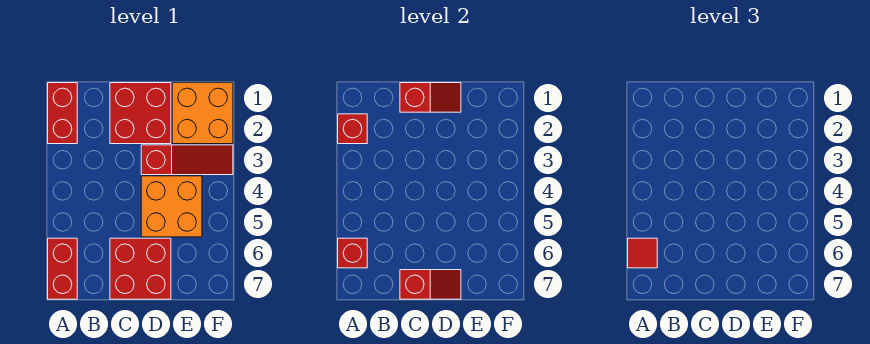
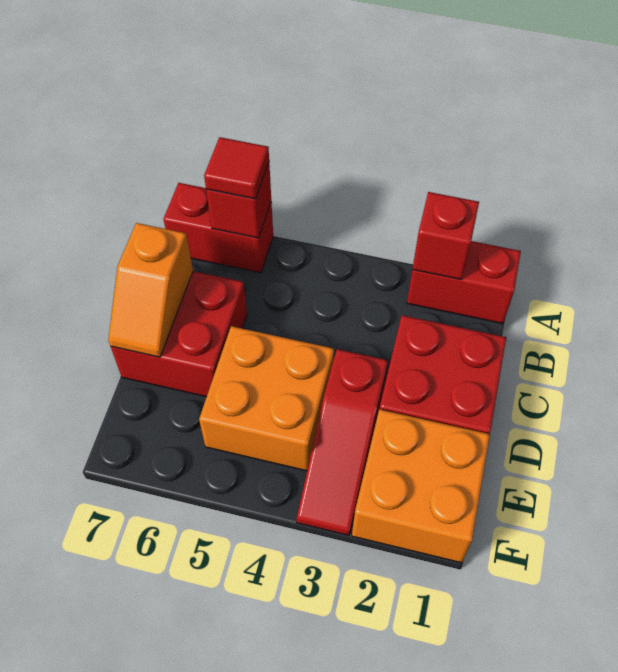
red slope C1:D1 level 2 top C -> none
red slope C7:D7 level 2 top C -> orange slope C7:D7 level 2 top C

